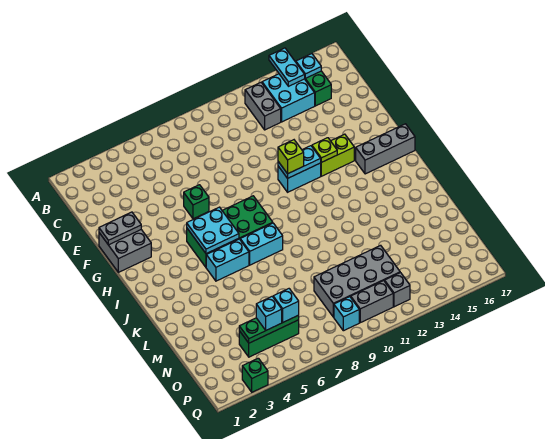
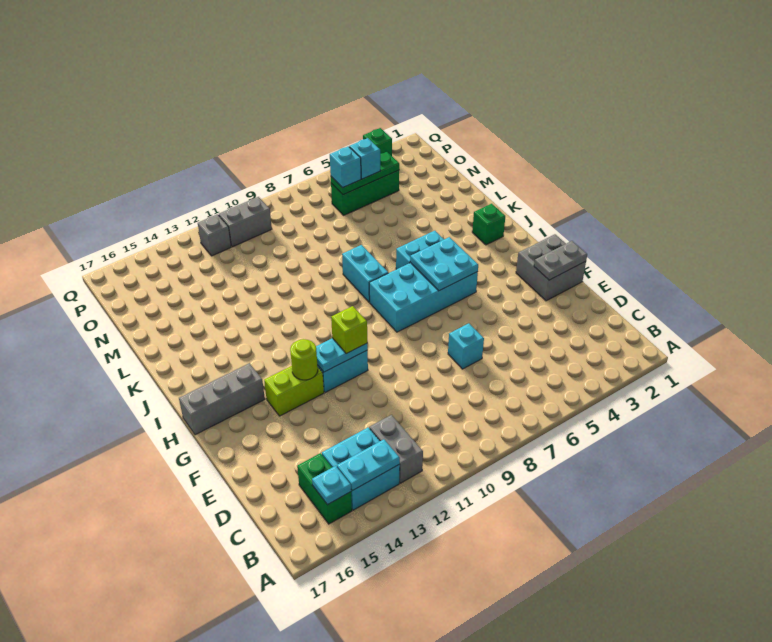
cyan plate A14:B14 level 2 -> cyan plate B13:B14 level 2
green brick F6 level 1 -> green brick J2 level 1
lime plate G13 level 2 -> lime round brick G13 level 2
green brick H5:I8 level 1 -> cyan brick H5:I8 level 1
cyan brick J7:J8 level 1 -> cyan brick J8:K8 level 1
grey brick N9:O12 level 1 -> none
cyan brick P9 level 1 -> cyan brick E7 level 1

